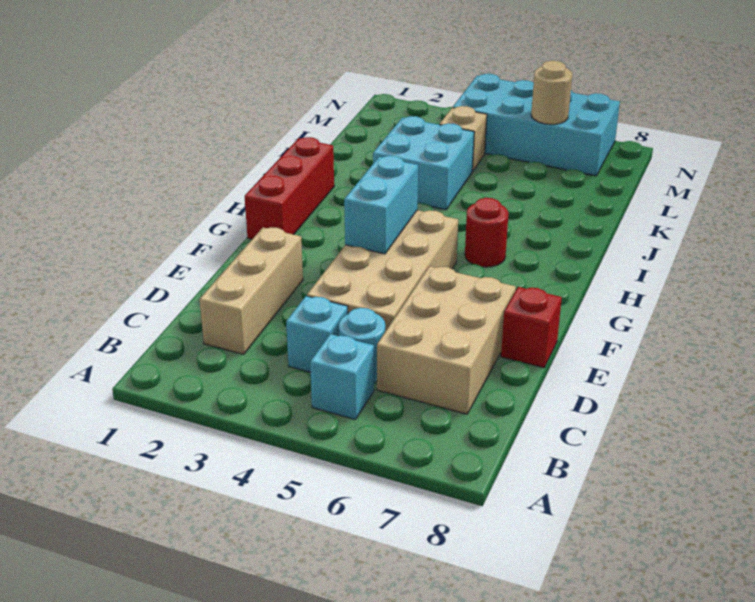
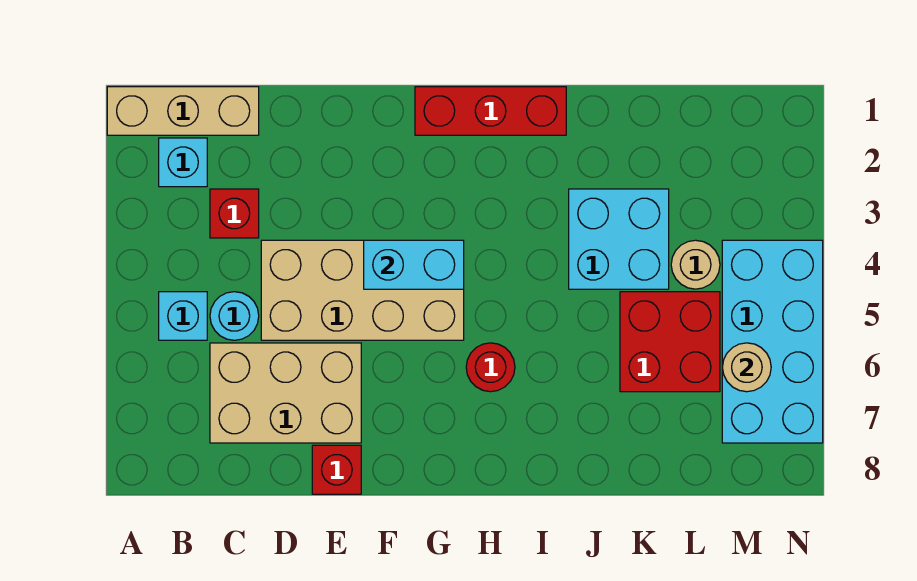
tan brick C2:E2 level 1 -> tan brick A1:C1 level 1
none -> red brick C3 level 1
cyan brick C4 level 1 -> cyan brick B2 level 1
none -> red brick K5:L6 level 1
tan brick L4 level 1 -> tan round brick L4 level 1

